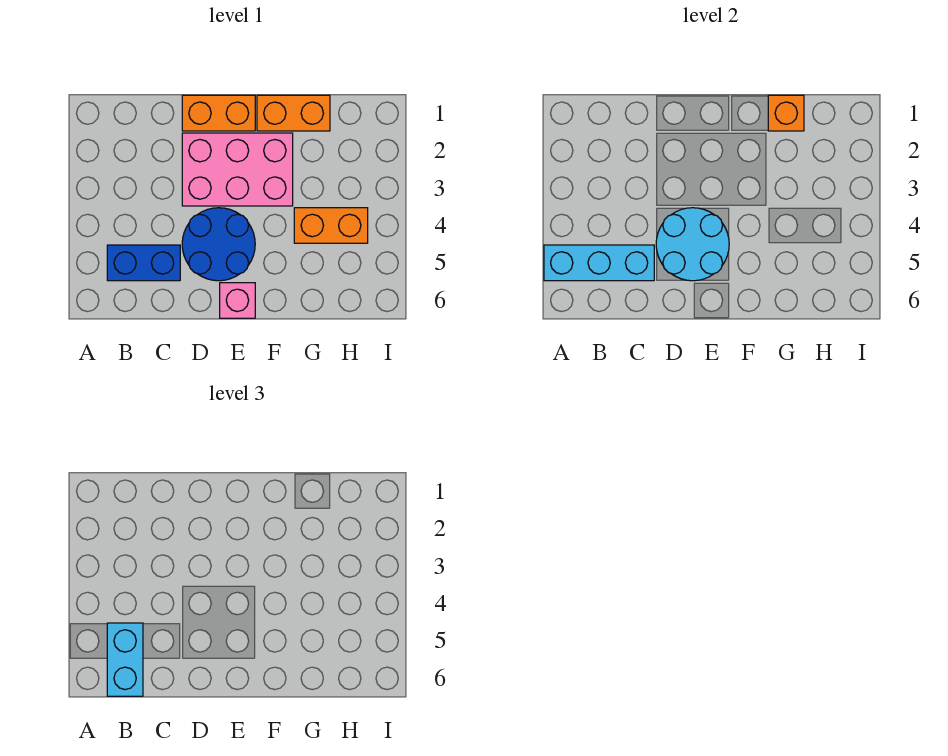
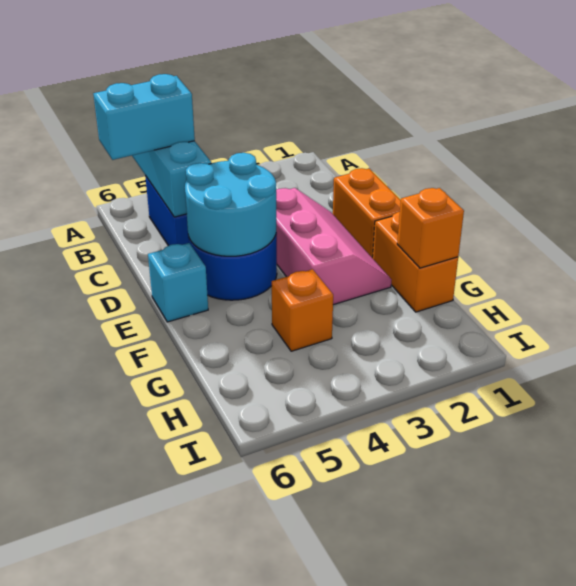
pink brick D2:F3 level 1 -> pink slope D2:F3 level 1 top 3
pink brick E6 level 1 -> cyan brick E6 level 1
orange brick G4:H4 level 1 -> orange brick G4 level 1

